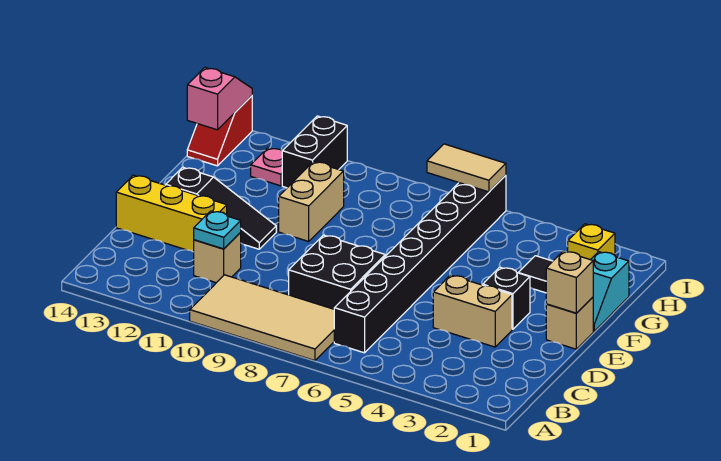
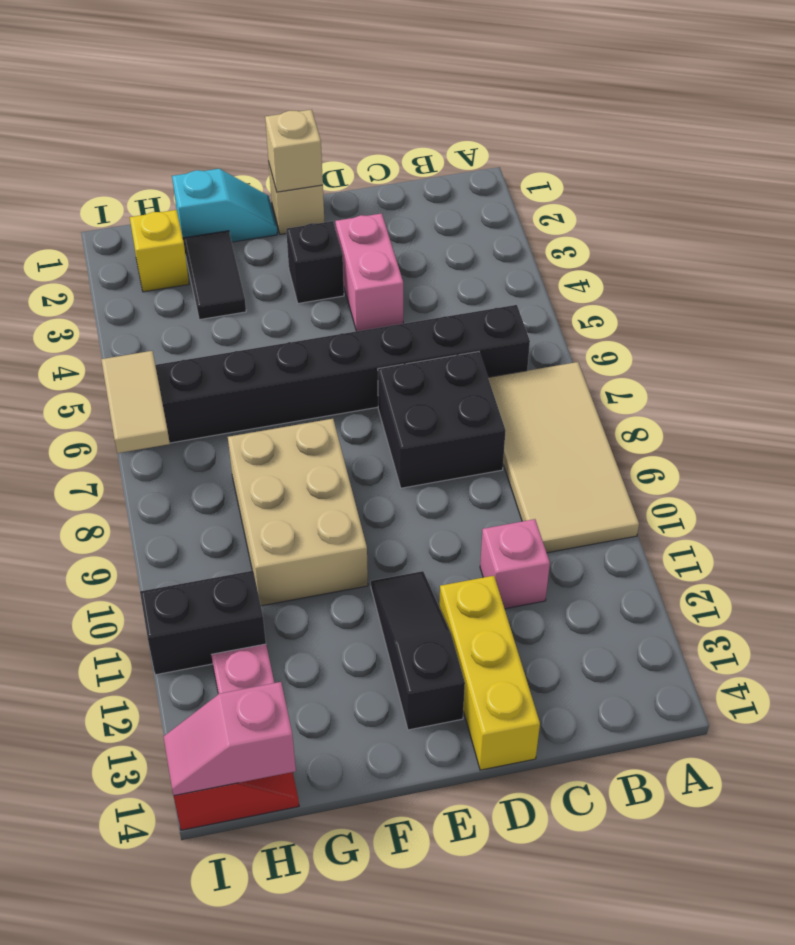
tan brick C11 level 1 -> pink brick C11 level 1
cyan plate C11 level 2 -> none
tan brick D3:D4 level 1 -> pink brick D3:D4 level 1
tan brick F10:G10 level 1 -> tan brick F8:G10 level 1

